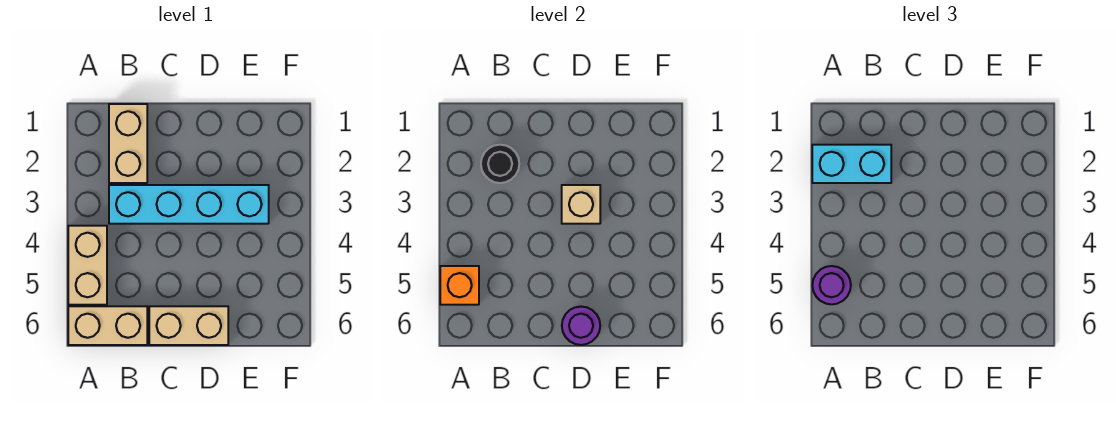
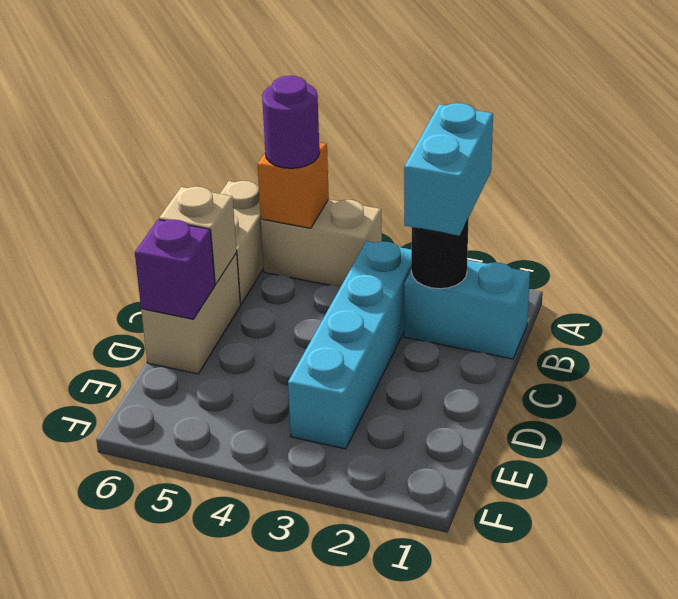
tan brick B1:B2 level 1 -> cyan brick B1:B2 level 1
tan brick D3 level 2 -> tan brick C6 level 2
purple round brick D6 level 2 -> purple brick D6 level 2

